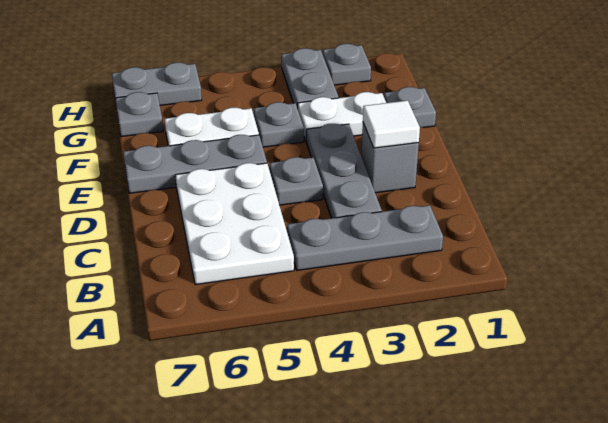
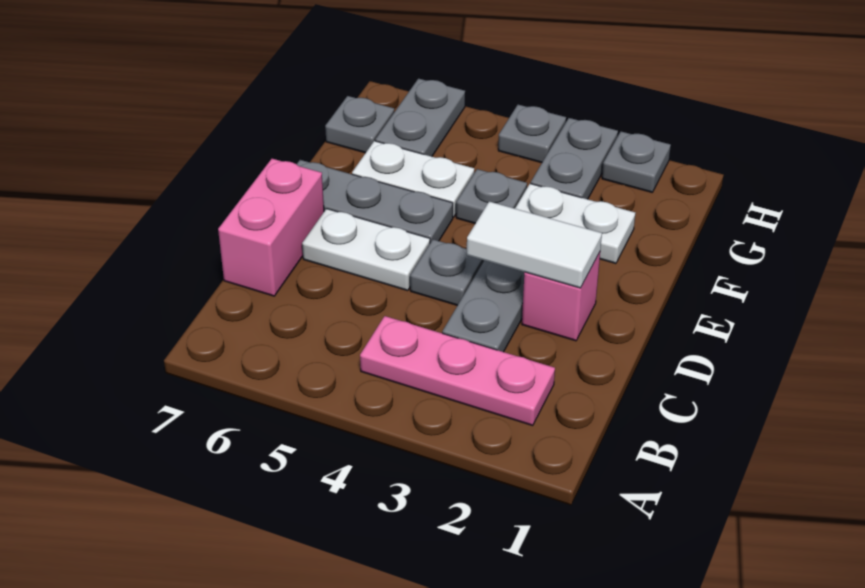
grey plate B2:B4 level 1 -> pink plate B2:B4 level 1
white plate B5:D6 level 1 -> white plate D5:D6 level 1
none -> pink brick C7:D7 level 1
grey brick D2 level 1 -> pink brick D2 level 1
white tile D2 level 2 -> white tile D2:D3 level 2
grey plate F1 level 1 -> grey plate H4 level 1
grey plate H6:H7 level 1 -> grey plate G6:H6 level 1

